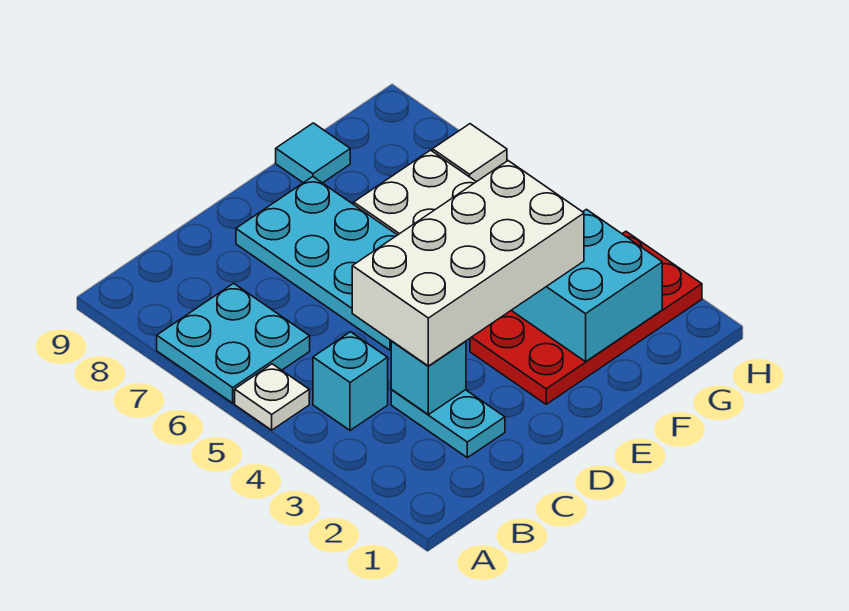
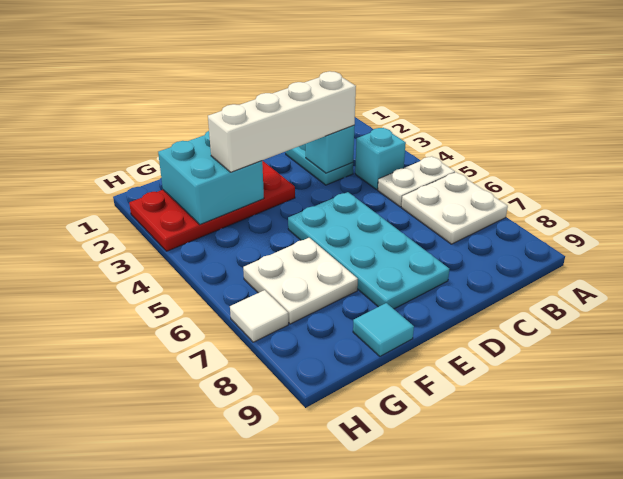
white plate A5 level 1 -> white plate A5:B5 level 1
cyan plate A6:B7 level 1 -> white plate A6:B7 level 1
white brick C3:F4 level 3 -> white brick C3:F3 level 3

